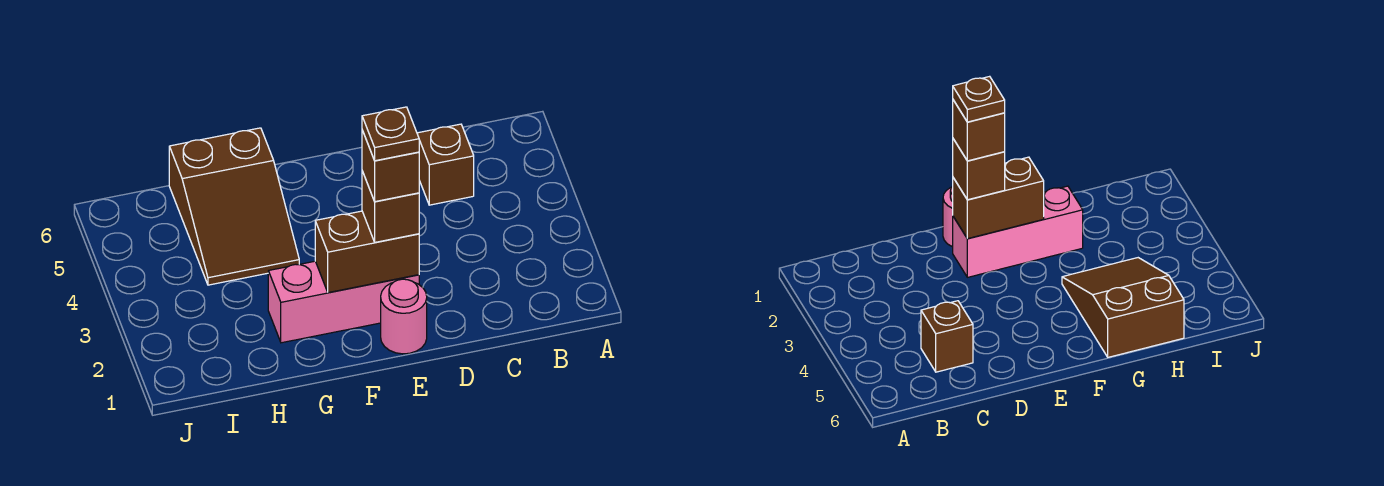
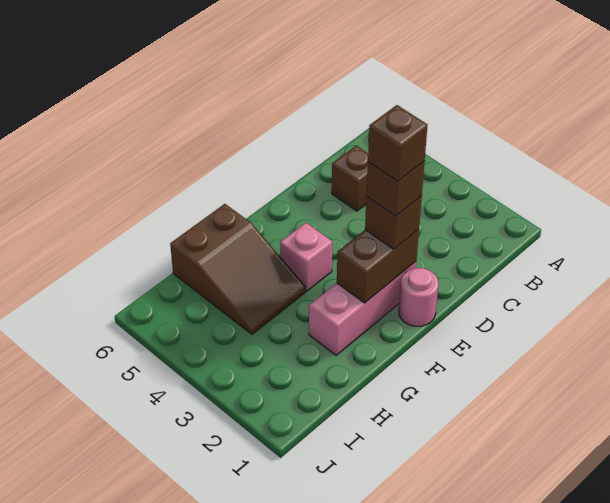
brown plate E2 level 5 -> brown brick E2 level 5
none -> pink brick F4 level 1

